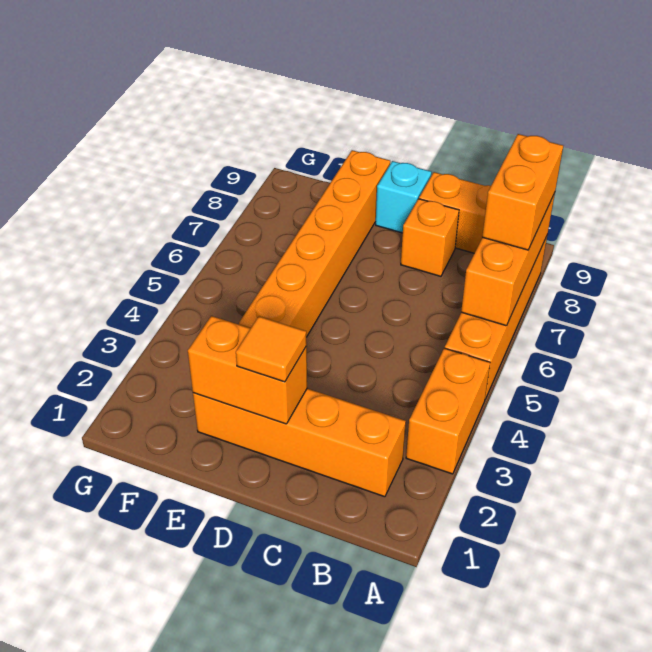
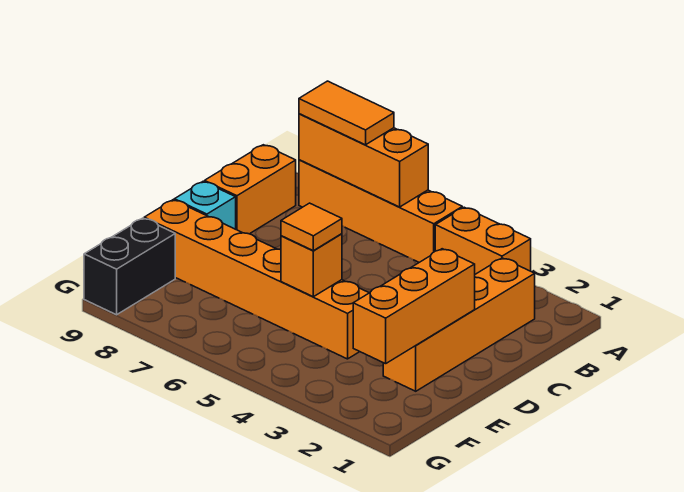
orange brick A7:A8 level 3 -> orange tile A7:A8 level 3
orange brick C8 level 1 -> orange brick E5 level 2
orange brick D2:E2 level 2 -> orange brick D2:F2 level 2
orange tile D2 level 3 -> orange tile E5 level 3
none -> black brick F9:G9 level 1

